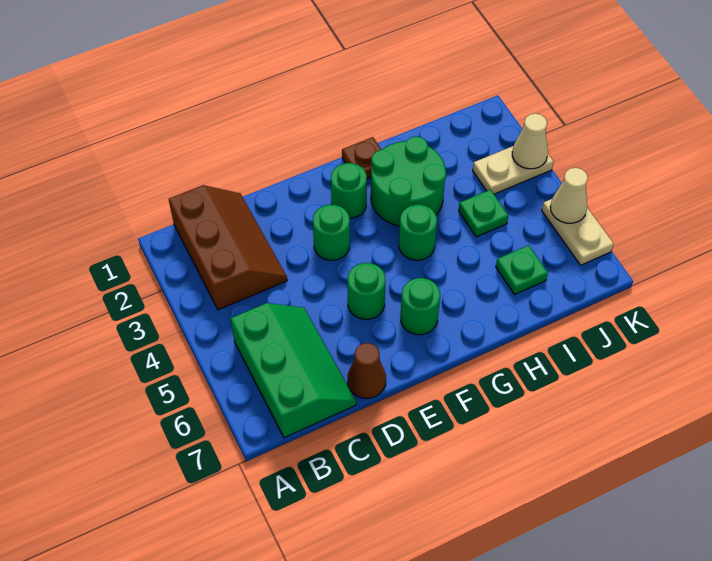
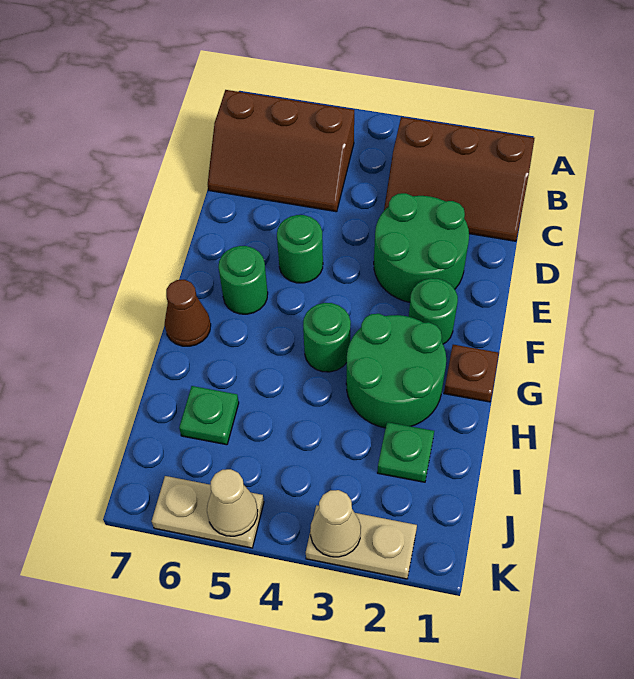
green slope B5:C7 level 1 top B -> brown slope B5:C7 level 1 top B
brown cone D7 level 1 -> brown cone G7 level 1
green round brick E3 level 1 -> green round brick D2:E3 level 1
green plate I4 level 1 -> green plate I2 level 1
tan plate J3:K3 level 1 -> tan plate K2:K3 level 1

